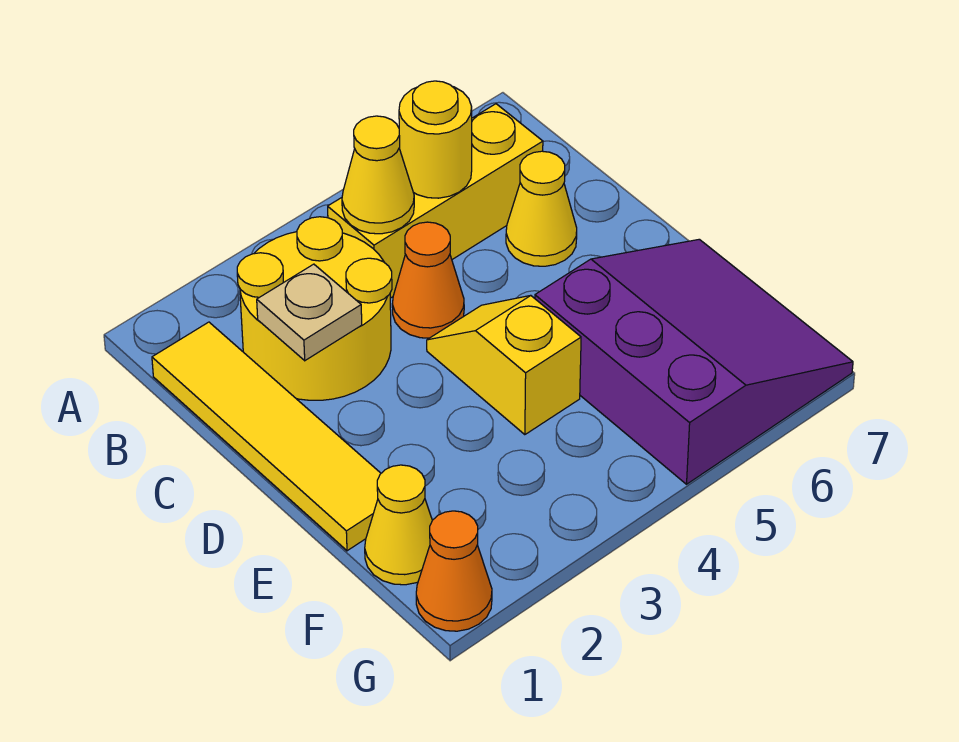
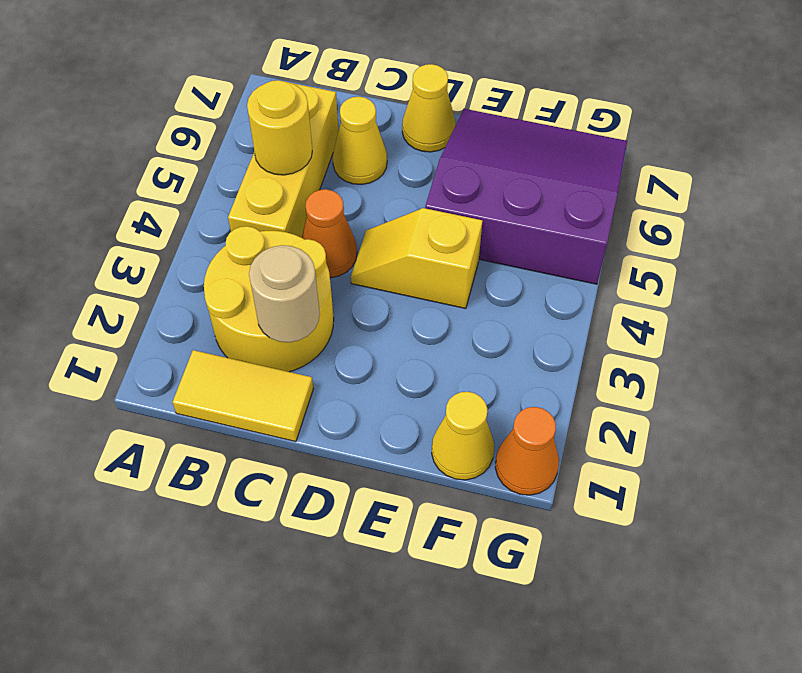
yellow tile B1:E1 level 1 -> yellow tile B1:C1 level 1
yellow cone B4 level 2 -> yellow cone D7 level 1
tan plate C2 level 2 -> tan round brick C2 level 2

